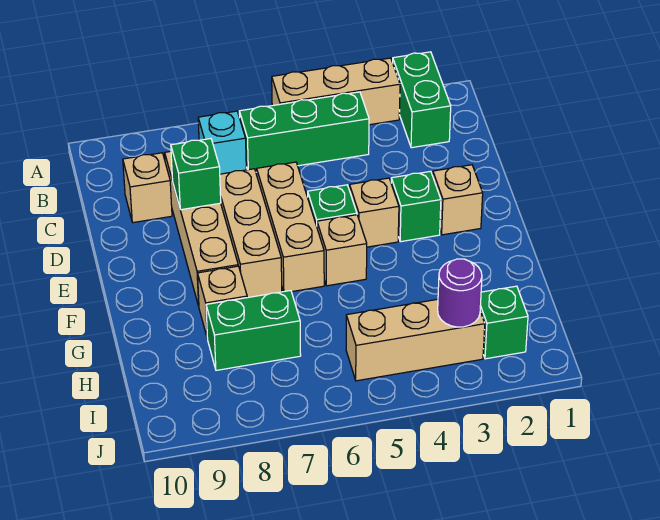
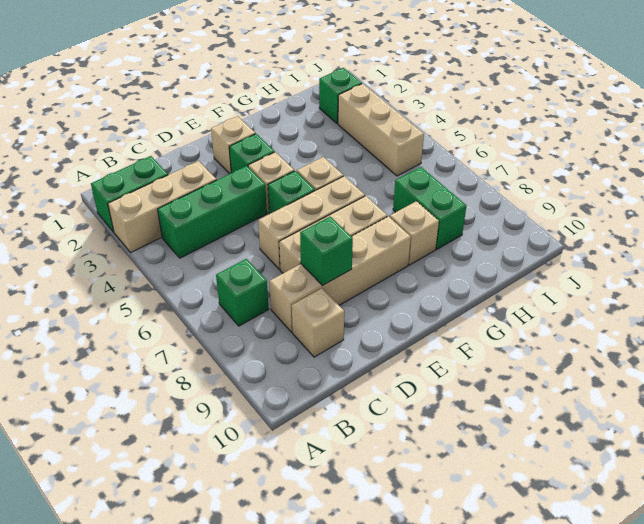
tan brick A3:A5 level 1 -> tan brick A3:C3 level 1
green brick B4:B6 level 1 -> green brick B4:D4 level 1
cyan brick B7 level 1 -> green brick B7 level 1
purple round brick I3 level 2 -> none

